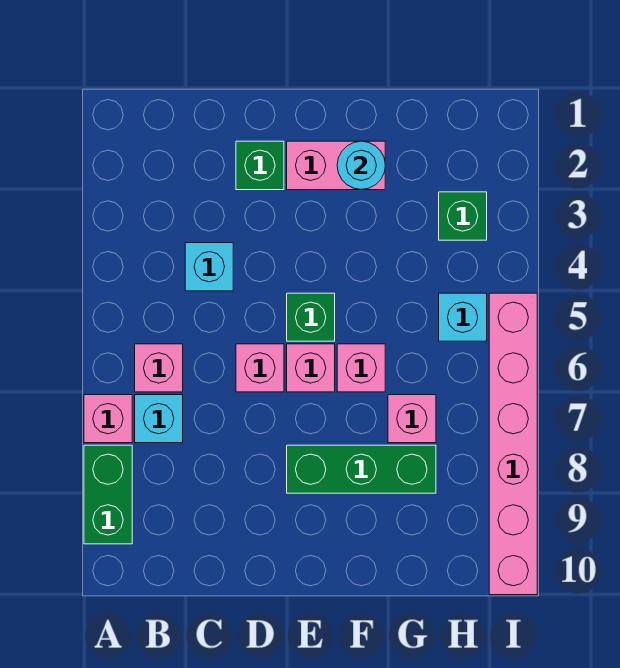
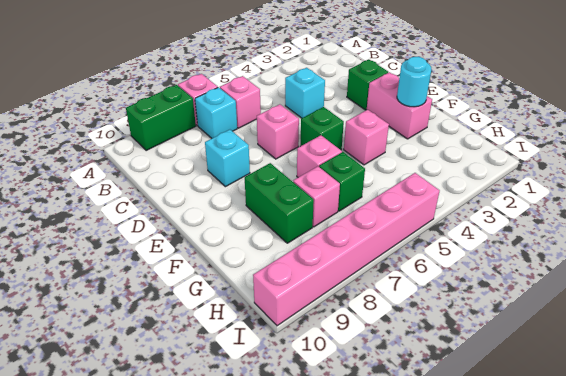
pink brick E6 level 1 -> pink brick F4 level 1
green brick E8:G8 level 1 -> green brick F8:G8 level 1
green brick H3 level 1 -> green brick G6 level 1
cyan brick H5 level 1 -> cyan brick D8 level 1

